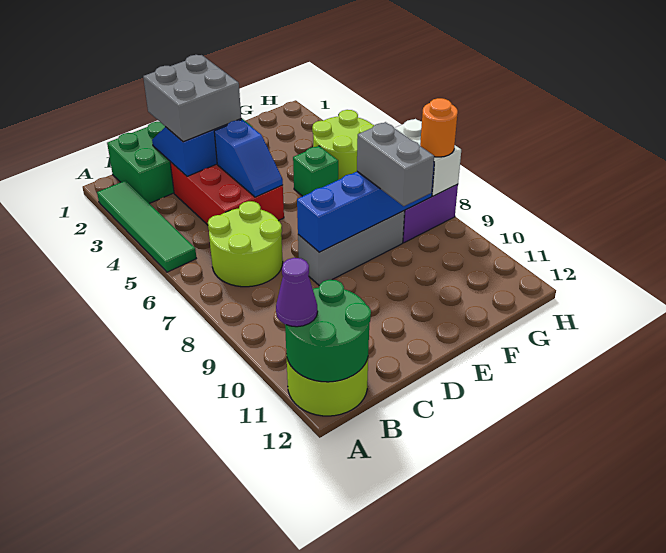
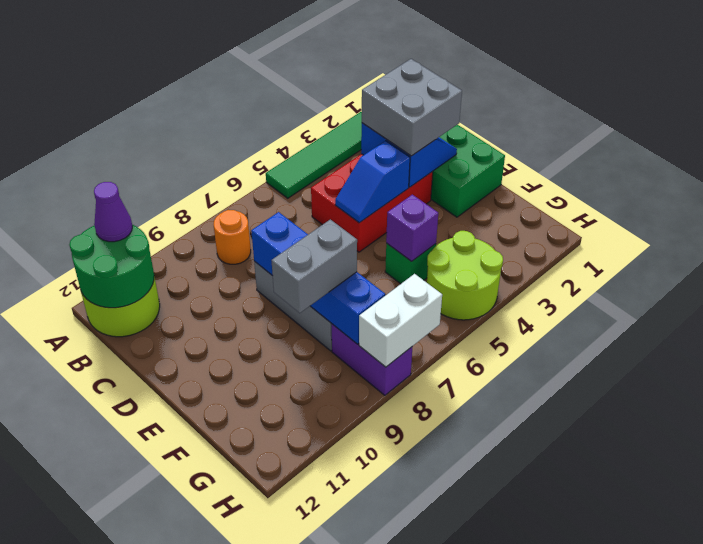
lime round brick B6:C7 level 1 -> none
none -> purple brick F5 level 2
orange round brick H8 level 3 -> orange round brick B8 level 1

